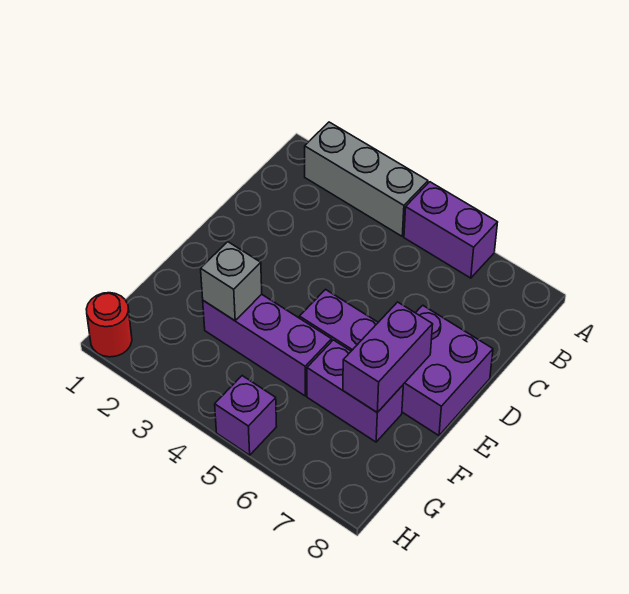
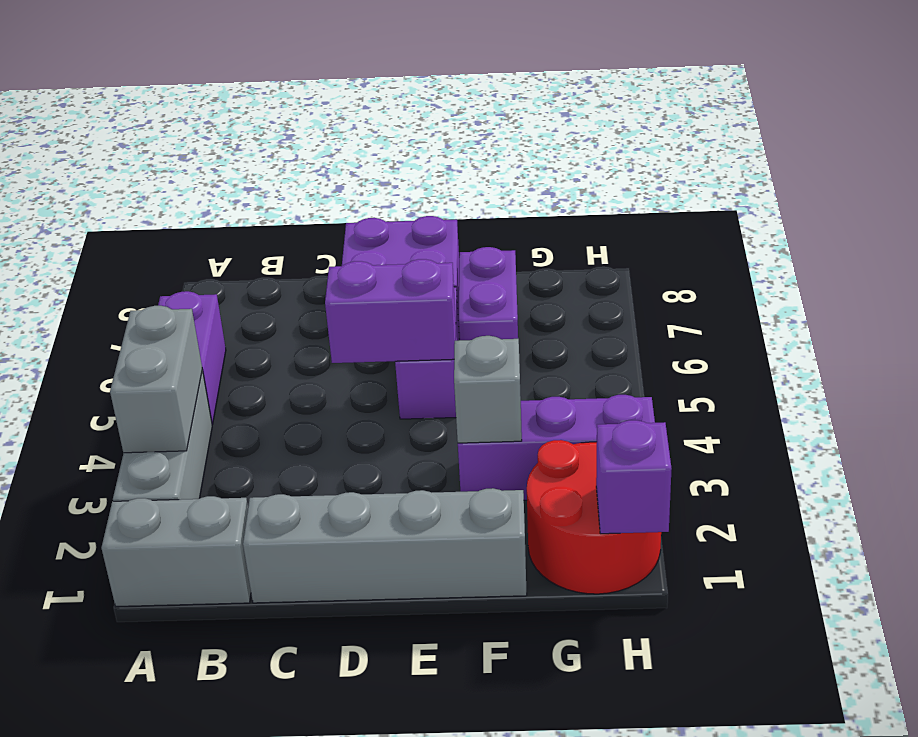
none -> grey brick A1:B1 level 1
none -> grey brick A3:A4 level 2
none -> grey brick C1:F1 level 1
purple brick E7:F7 level 2 -> purple brick D5:E5 level 2
purple brick F3:F5 level 1 -> purple brick F3:H3 level 1
red round brick H1 level 1 -> red round brick G1:H2 level 1
purple brick H5 level 1 -> purple brick H1 level 2

